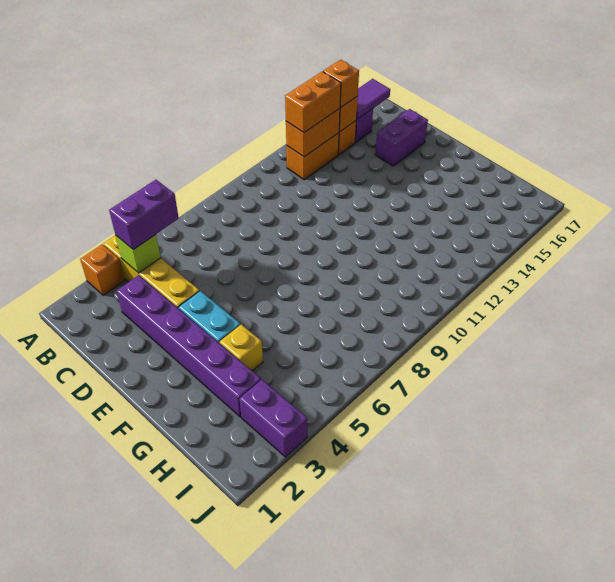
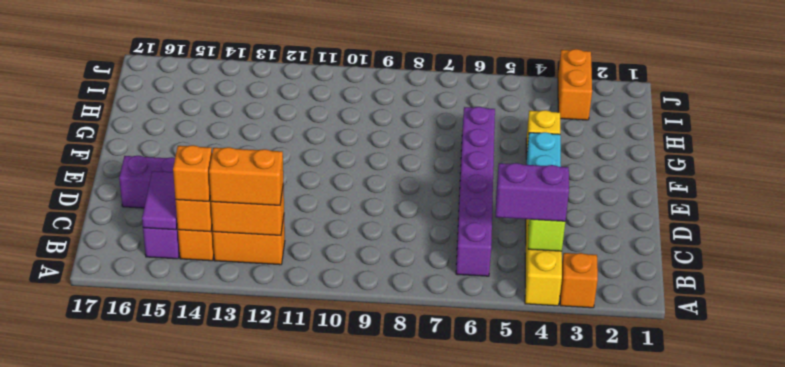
purple tile B15:B16 level 2 -> purple tile B15:C15 level 2
purple brick C3:H3 level 1 -> purple brick B6:G6 level 1
purple brick I3:J3 level 1 -> orange brick I3:J3 level 1

